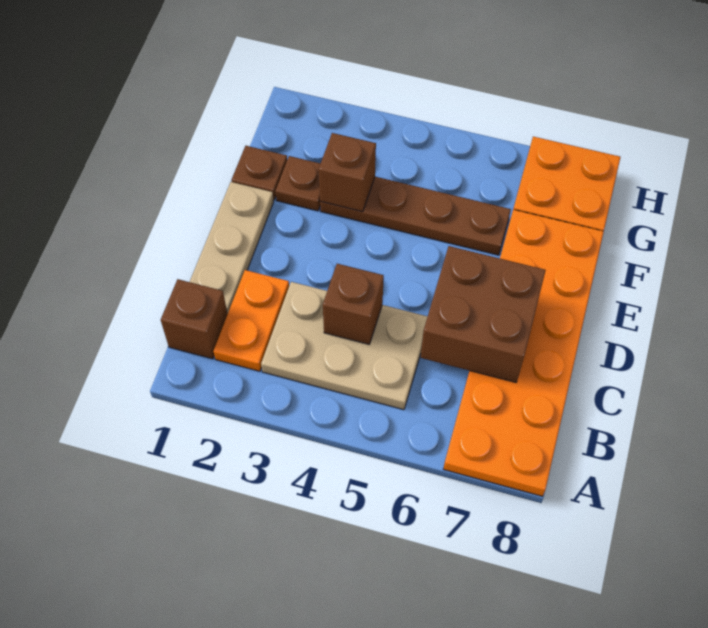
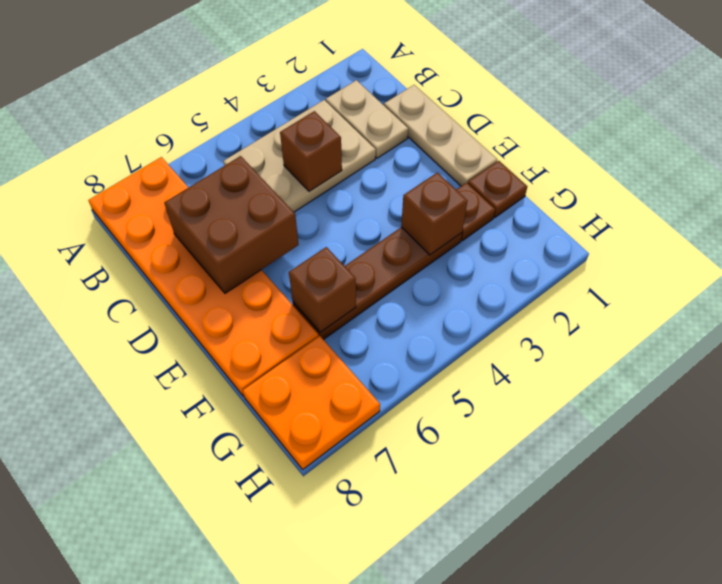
brown brick B1 level 1 -> brown brick F6 level 2
orange plate B2:C2 level 1 -> tan plate B2:C2 level 1

